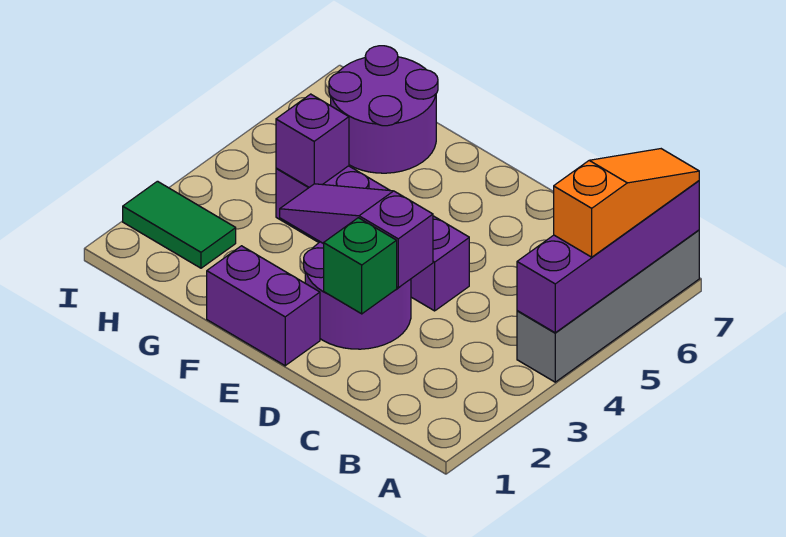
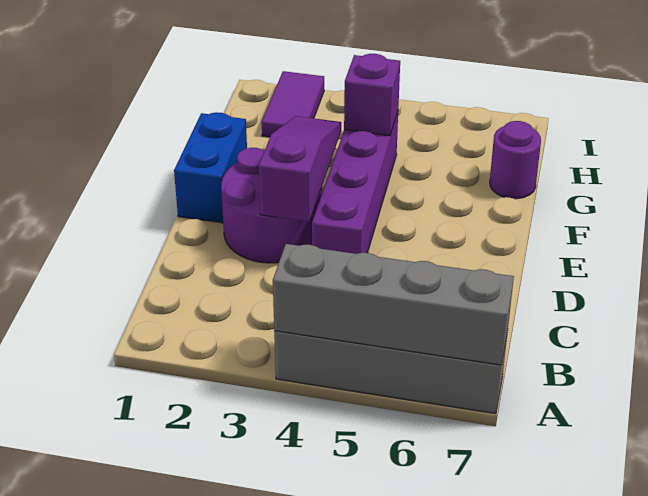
purple brick A4:A7 level 2 -> grey brick A4:A7 level 2
orange slope A5:A7 level 3 top 5 -> none
green brick D2 level 2 -> none
purple brick E1:F1 level 1 -> blue brick E1:F1 level 1
purple round brick G6:H7 level 1 -> purple round brick G7 level 1
green tile H2:I2 level 1 -> purple tile H2:I2 level 1

